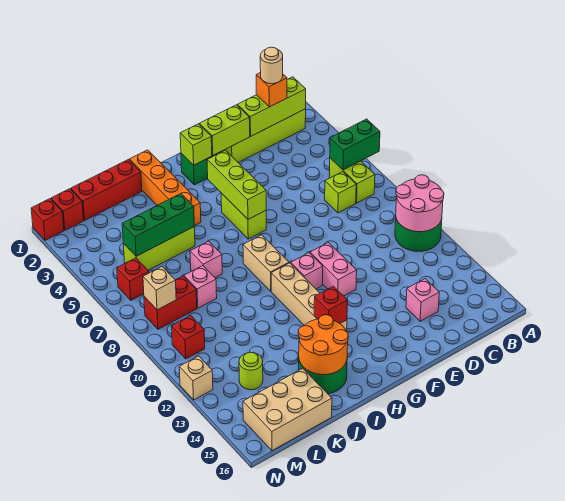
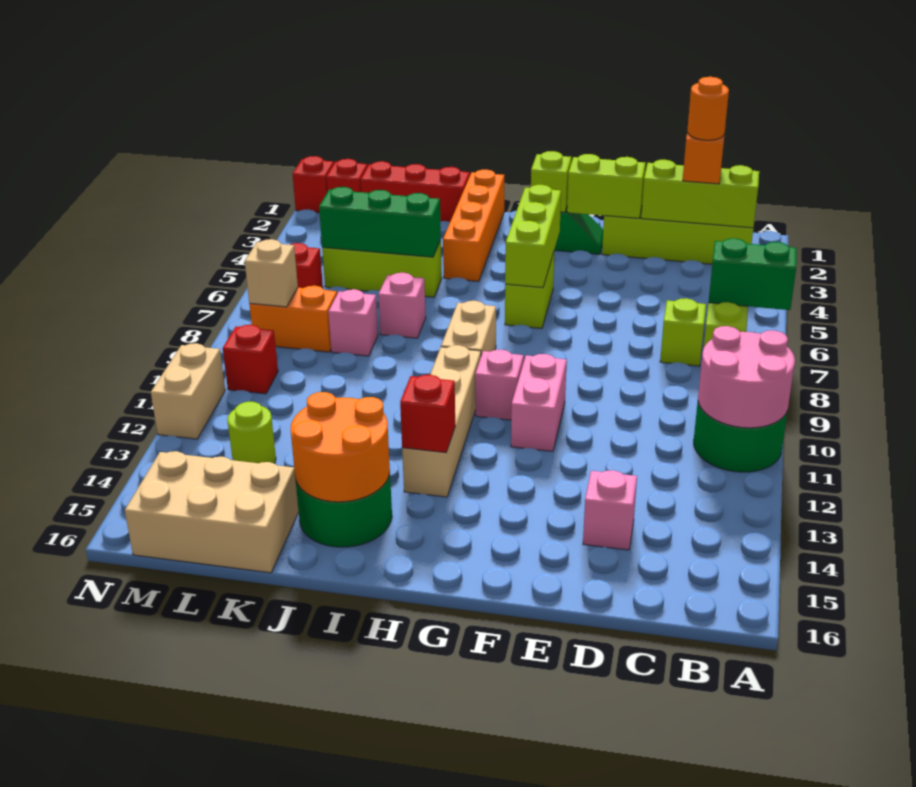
tan round brick C2 level 4 -> orange round brick C2 level 4
red brick L8:M8 level 1 -> orange brick L8:M8 level 1
tan brick N12 level 1 -> tan brick N11:N12 level 1

